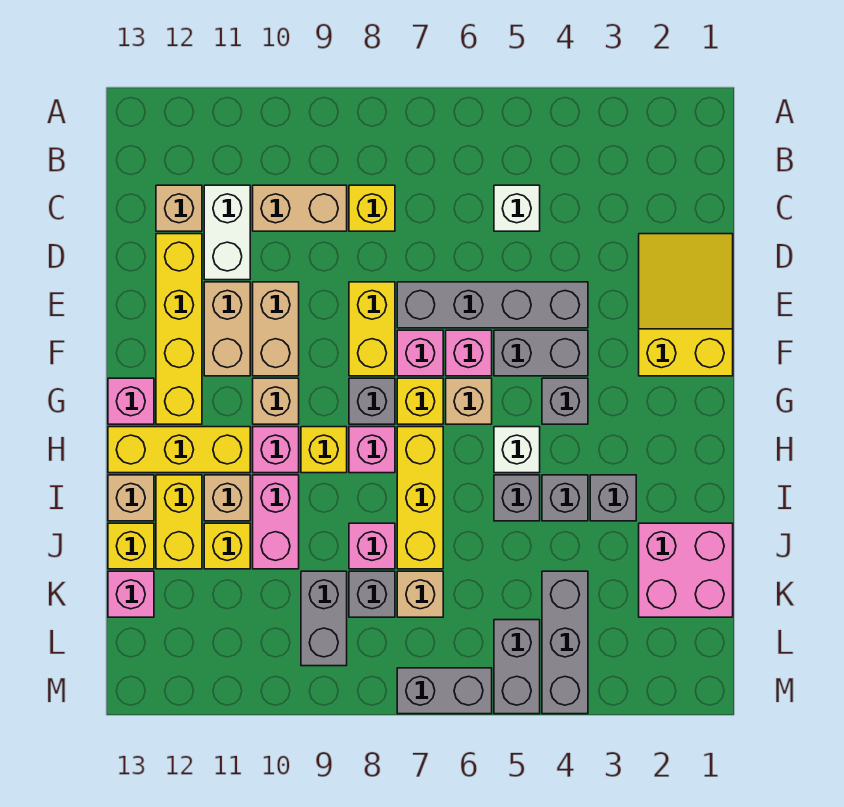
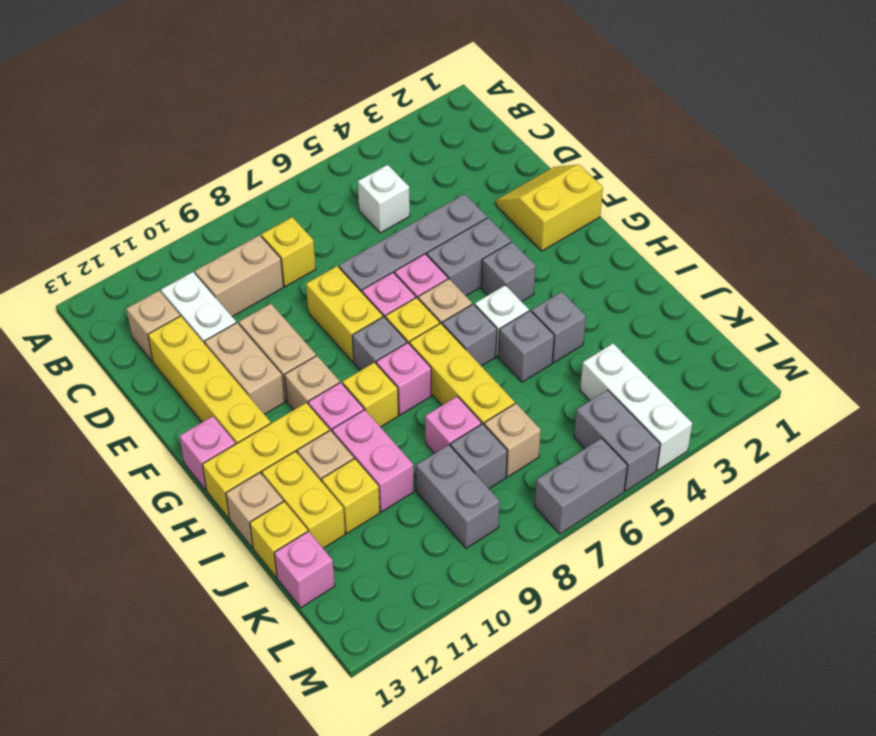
yellow slope D1:F2 level 1 top F -> yellow slope E1:F2 level 1 top F
grey brick I3 level 1 -> grey brick H6 level 1
pink brick J1:K2 level 1 -> none
grey brick K4:M4 level 1 -> white brick K4:M4 level 1

